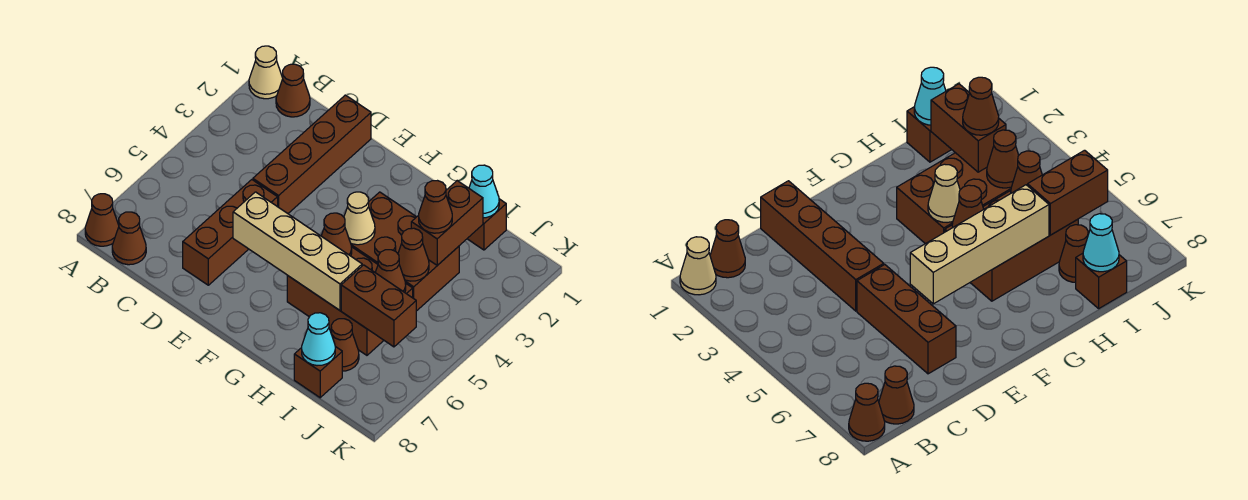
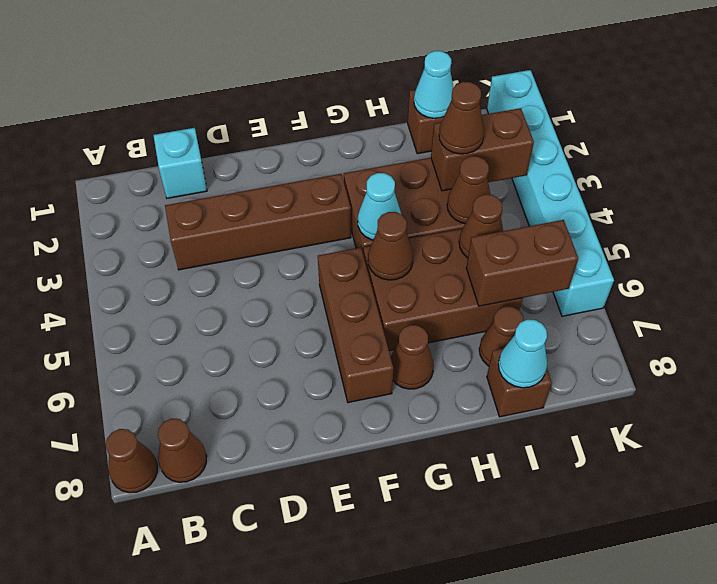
tan cone A1 level 1 -> none
brown cone B1 level 1 -> brown cone G7 level 1
none -> cyan brick C1 level 1
brown brick D1:D4 level 1 -> brown brick C3:F3 level 1
brown brick D5:D7 level 1 -> brown brick F5:F7 level 1
tan brick E6:H6 level 2 -> none
tan cone G4 level 2 -> cyan cone G4 level 2
brown brick I2:I3 level 2 -> brown brick I3:J3 level 2
none -> cyan brick K1:K6 level 1

